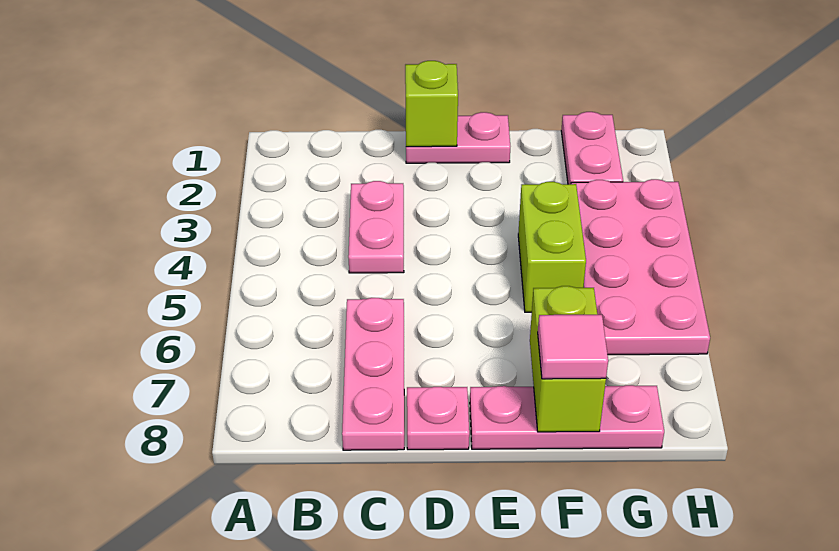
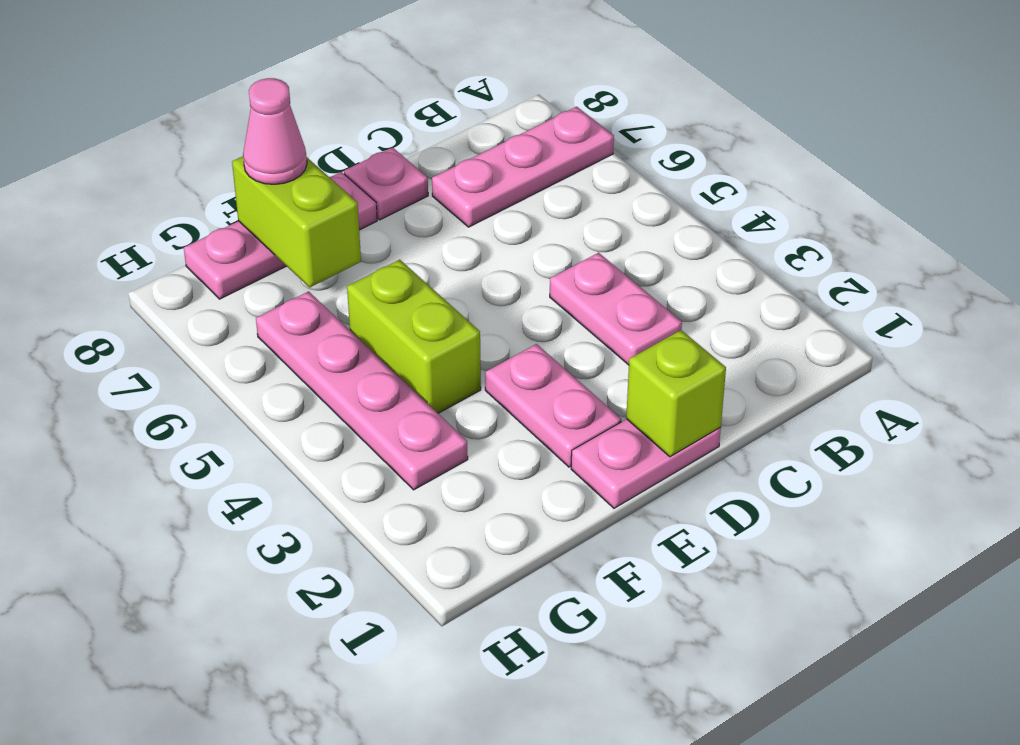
pink plate C6:C8 level 1 -> pink plate A7:C7 level 1
pink tile F8 level 3 -> pink cone F8 level 3
pink plate G1:G2 level 1 -> pink plate E2:E3 level 1
pink plate G3:H6 level 1 -> pink plate G3:G6 level 1

